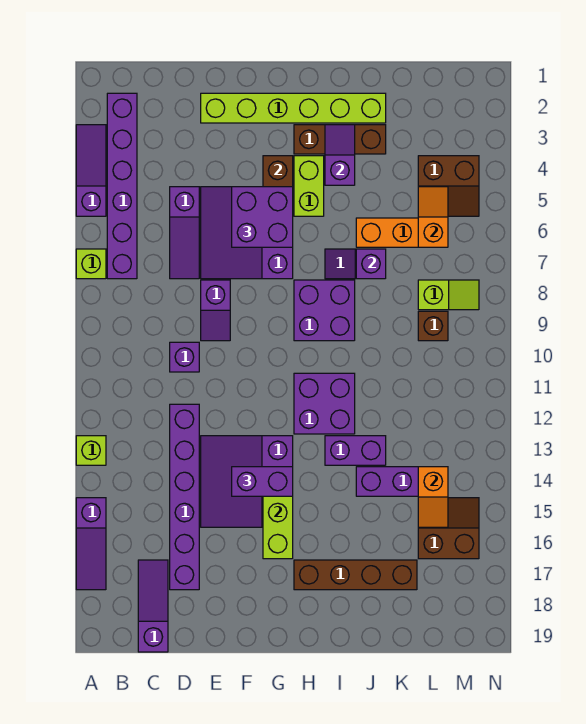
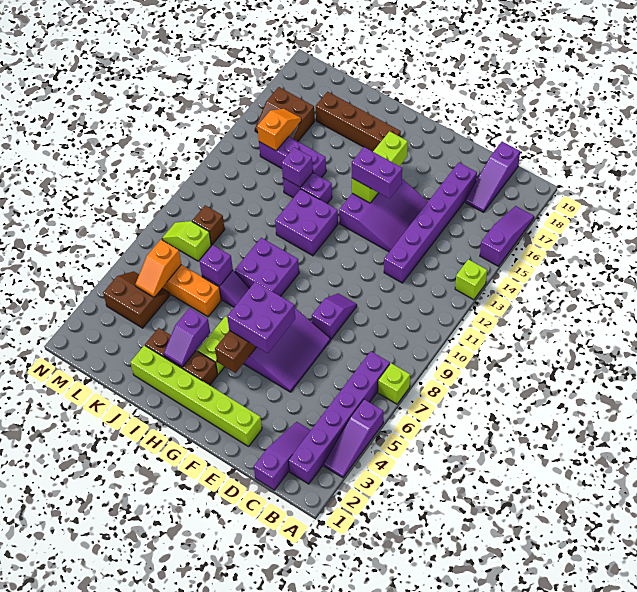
purple slope D5:D7 level 1 top 5 -> purple slope C1:C3 level 1 top 1
purple brick D10 level 1 -> purple brick J13 level 2

